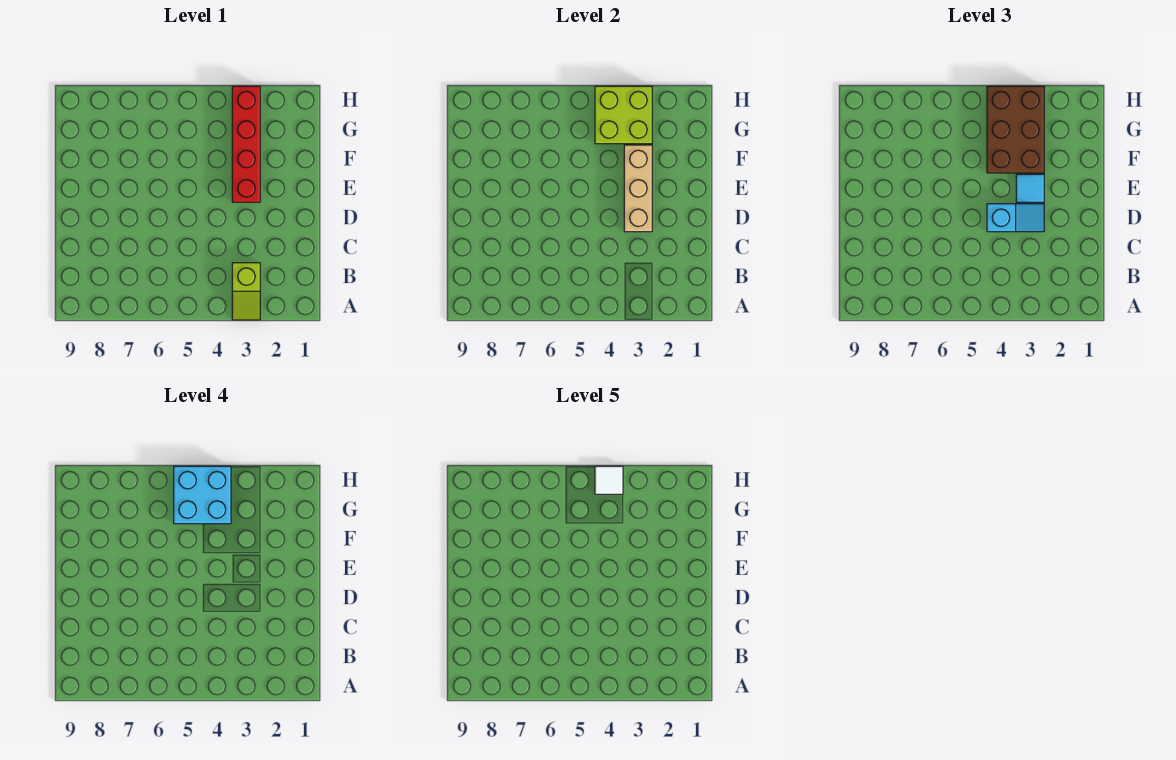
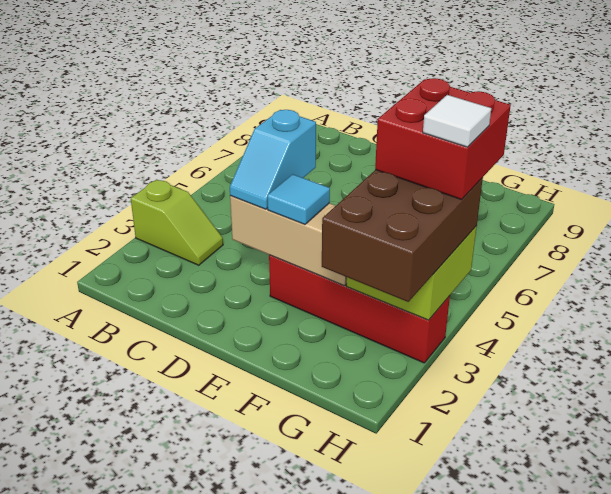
lime slope A3:B3 level 1 top B -> lime slope A3:B3 level 1 top A
brown brick F3:H4 level 3 -> brown brick G2:H4 level 3
cyan brick G4:H5 level 4 -> red brick G4:H5 level 4

